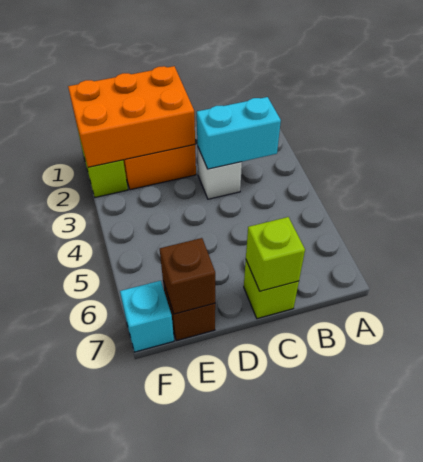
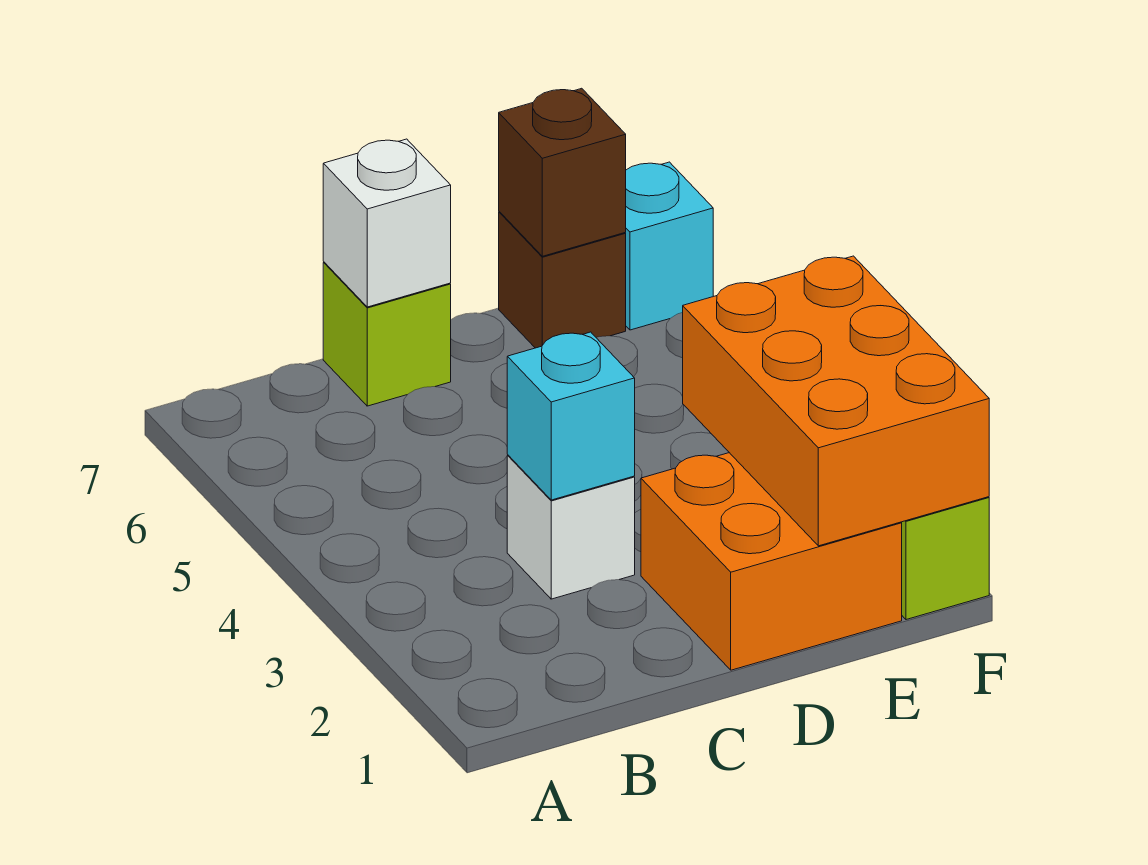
cyan brick B3:C3 level 2 -> cyan brick C3 level 2
lime brick C7 level 2 -> white brick C7 level 2
orange brick D1:F2 level 2 -> orange brick E1:F3 level 2

